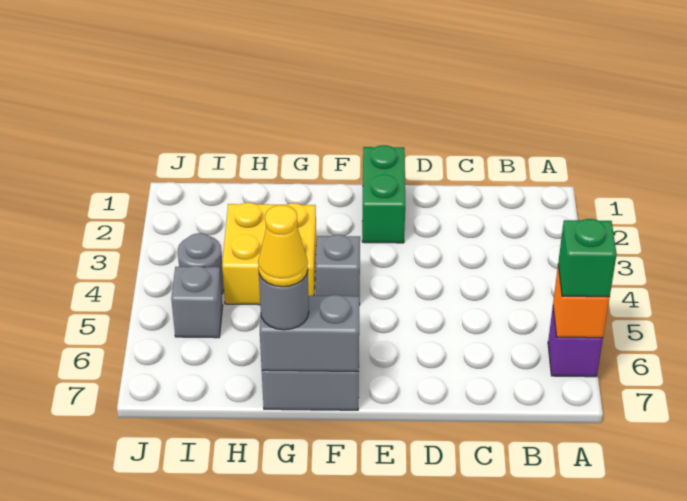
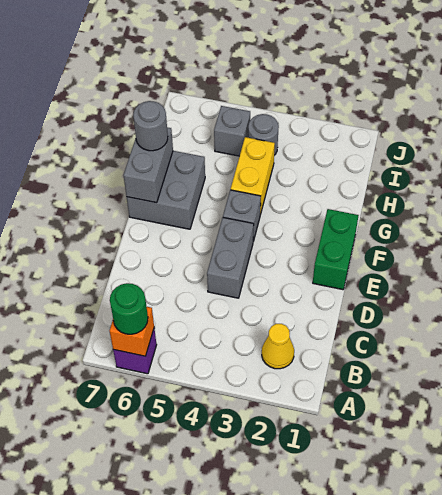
green brick A6 level 3 -> green round brick A6 level 3
none -> grey brick D4:E4 level 1
green brick E1:E2 level 1 -> green brick E1:F1 level 1
yellow brick G3:H4 level 1 -> yellow brick G4:H4 level 1
yellow cone G7 level 4 -> yellow cone B2 level 1

